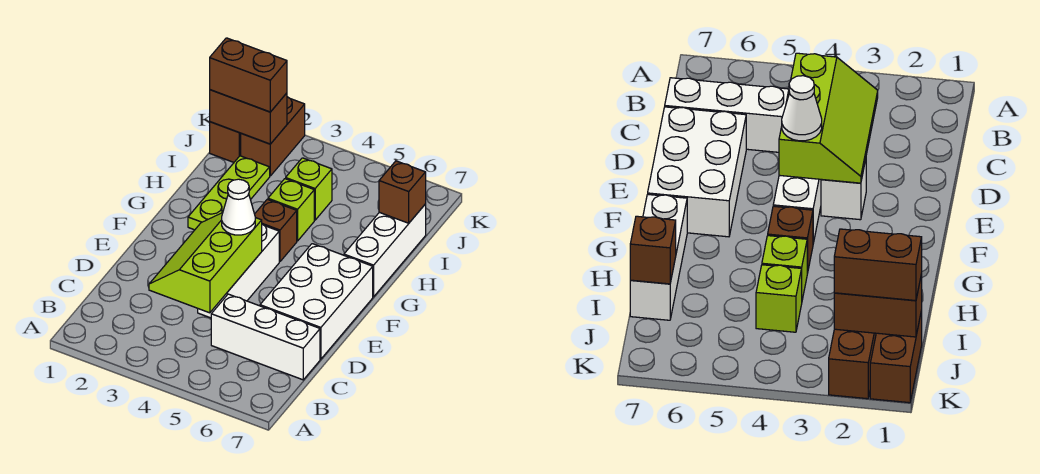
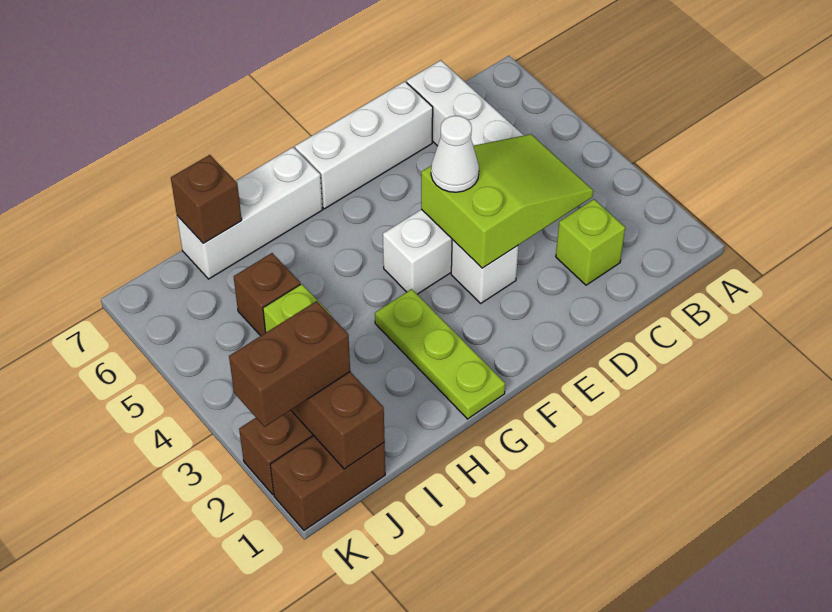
lime slope C3:E4 level 2 top 4 -> lime slope C3:E4 level 2 top E
white brick D6:F7 level 1 -> white brick D7:F7 level 1
lime plate G2:I2 level 1 -> lime plate G1:G3 level 1
brown brick G4 level 1 -> brown brick I5 level 1
lime brick H4 level 1 -> lime brick C2 level 1
brown brick J1:J2 level 3 -> brown brick J2:K2 level 3

